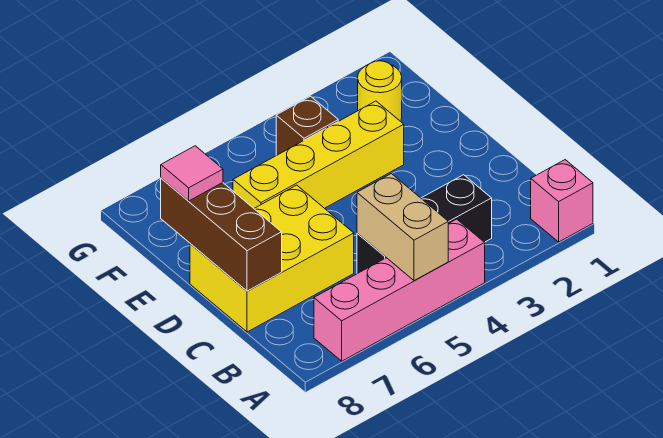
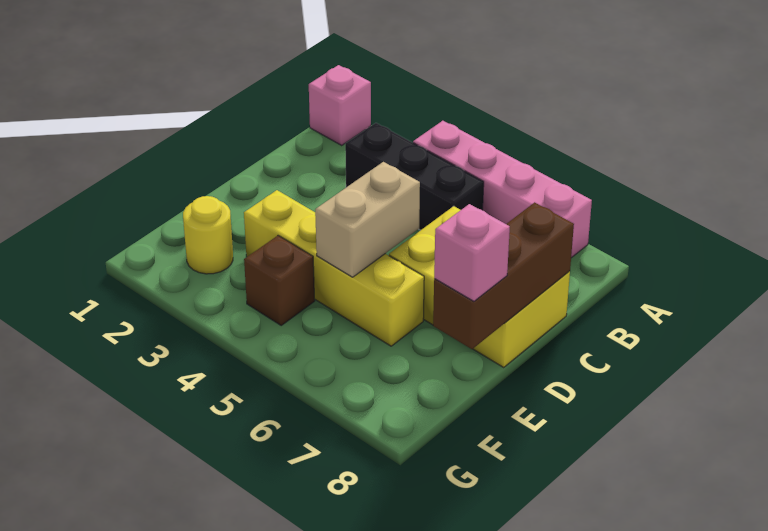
tan brick A5:B5 level 2 -> tan brick D5:E5 level 2
pink tile E8 level 3 -> pink brick E8 level 3

